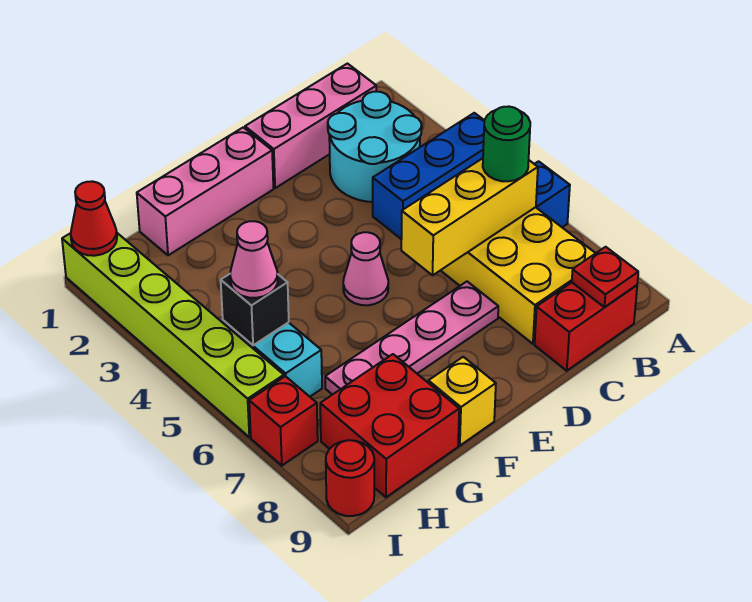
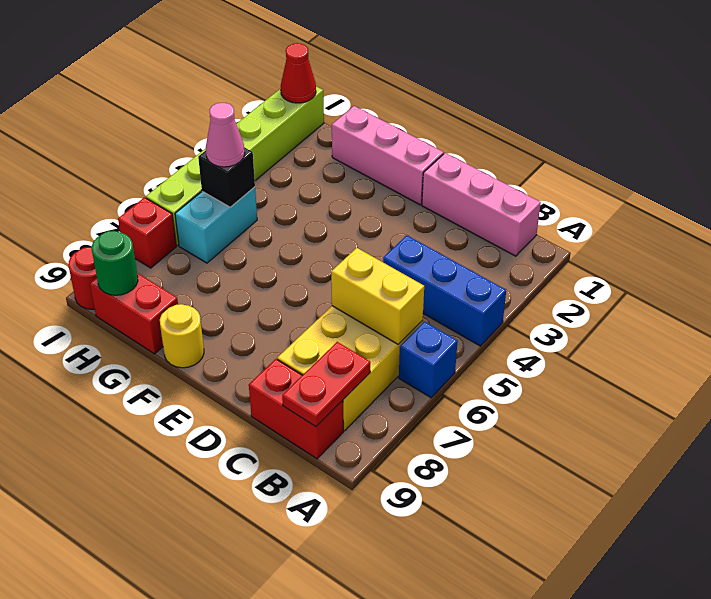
cyan round brick B2:C3 level 1 -> none
yellow brick B6:D6 level 2 -> yellow brick B6:C6 level 2
green round brick B6 level 3 -> green round brick H9 level 2
red plate B9 level 2 -> red plate B8:B9 level 2
pink plate D7:G7 level 1 -> none
pink cone E5 level 1 -> none
yellow brick F9 level 1 -> yellow round brick F9 level 1
red brick G8:H9 level 1 -> red brick G9:H9 level 1

